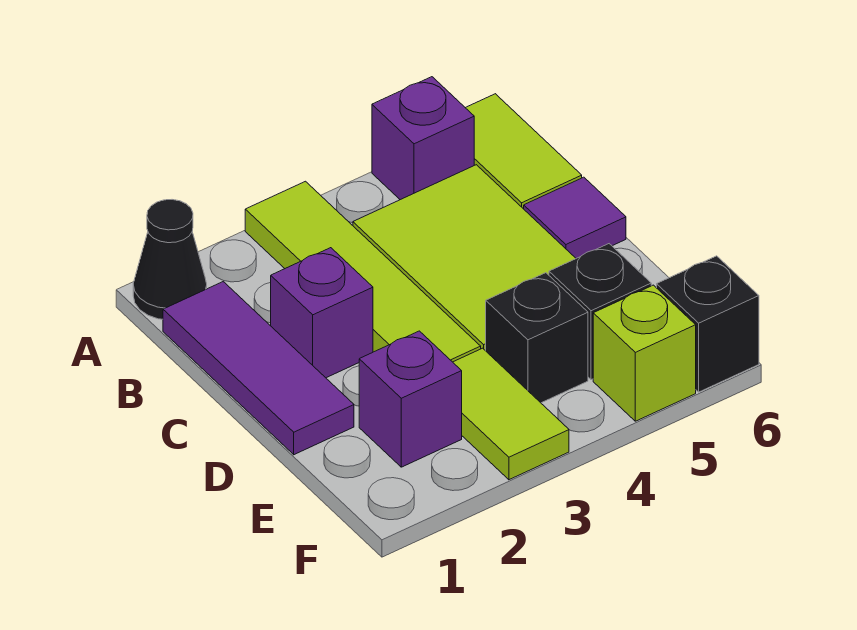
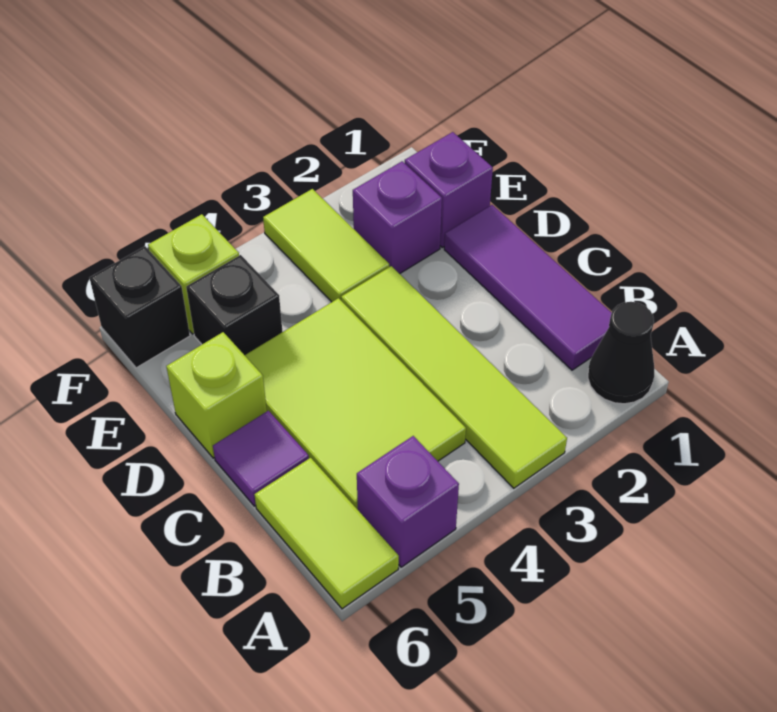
purple brick C2 level 1 -> purple brick E1 level 1
none -> lime brick D6 level 1
black brick E4 level 1 -> none

